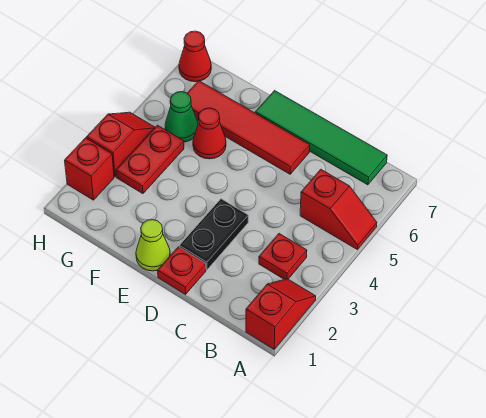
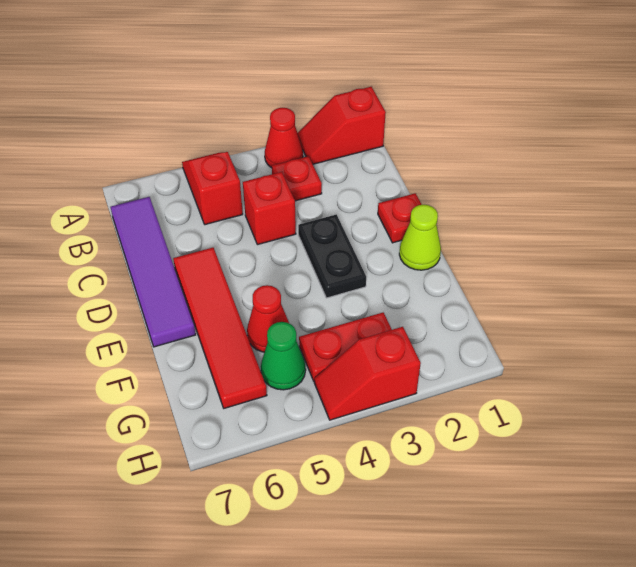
green tile B7:E7 level 1 -> purple tile B7:E7 level 1
black plate D2:D3 level 1 -> black plate D3:E3 level 1
red brick H2 level 1 -> red brick C4 level 1
red cone H7 level 1 -> red cone A3 level 1

